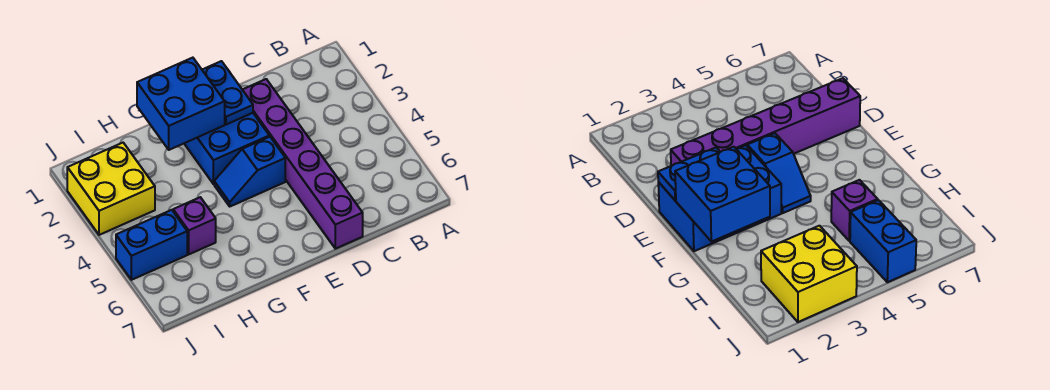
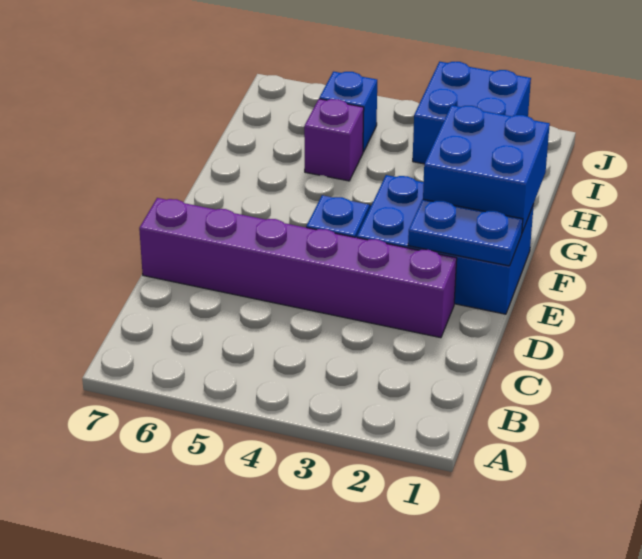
yellow brick I2:J3 level 1 -> blue brick I2:J3 level 1
blue brick I5:J5 level 1 -> blue brick I5 level 1

